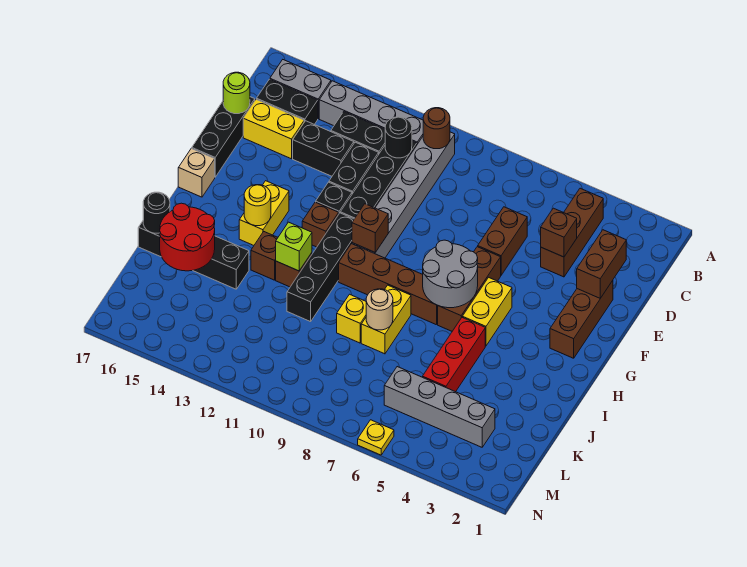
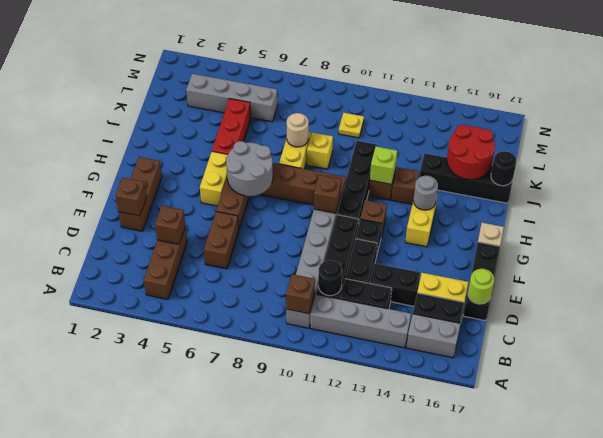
brown round brick B10 level 2 -> brown brick B10 level 2
brown brick D2:E2 level 2 -> brown brick E2 level 2
yellow round brick H14 level 2 -> grey round brick H14 level 2
yellow plate N6 level 1 -> yellow plate L10 level 1

